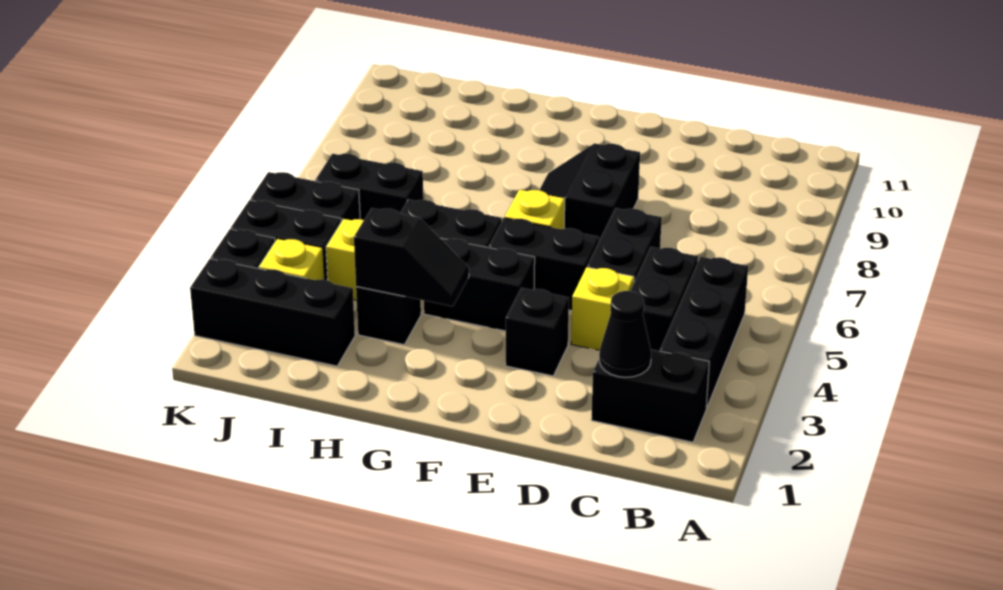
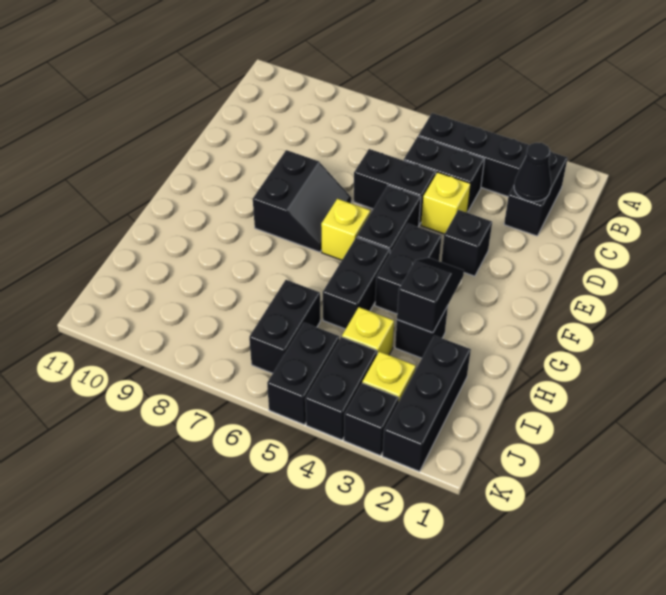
black slope E7:F8 level 1 top E -> black slope E7:F8 level 1 top 8

